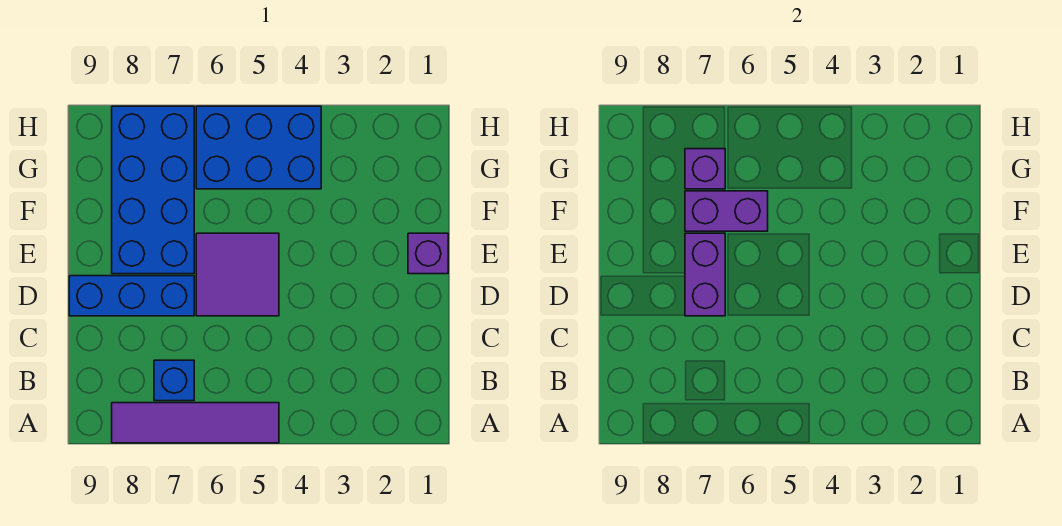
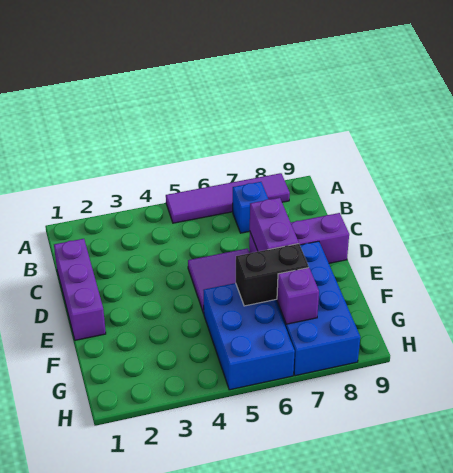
blue brick D7:D9 level 1 -> purple brick D7:D9 level 1
purple brick E1 level 1 -> purple brick C1:E1 level 1
purple brick F6:F7 level 2 -> black brick F6:F7 level 2
blue brick G4:H6 level 1 -> blue brick F5:H6 level 1

